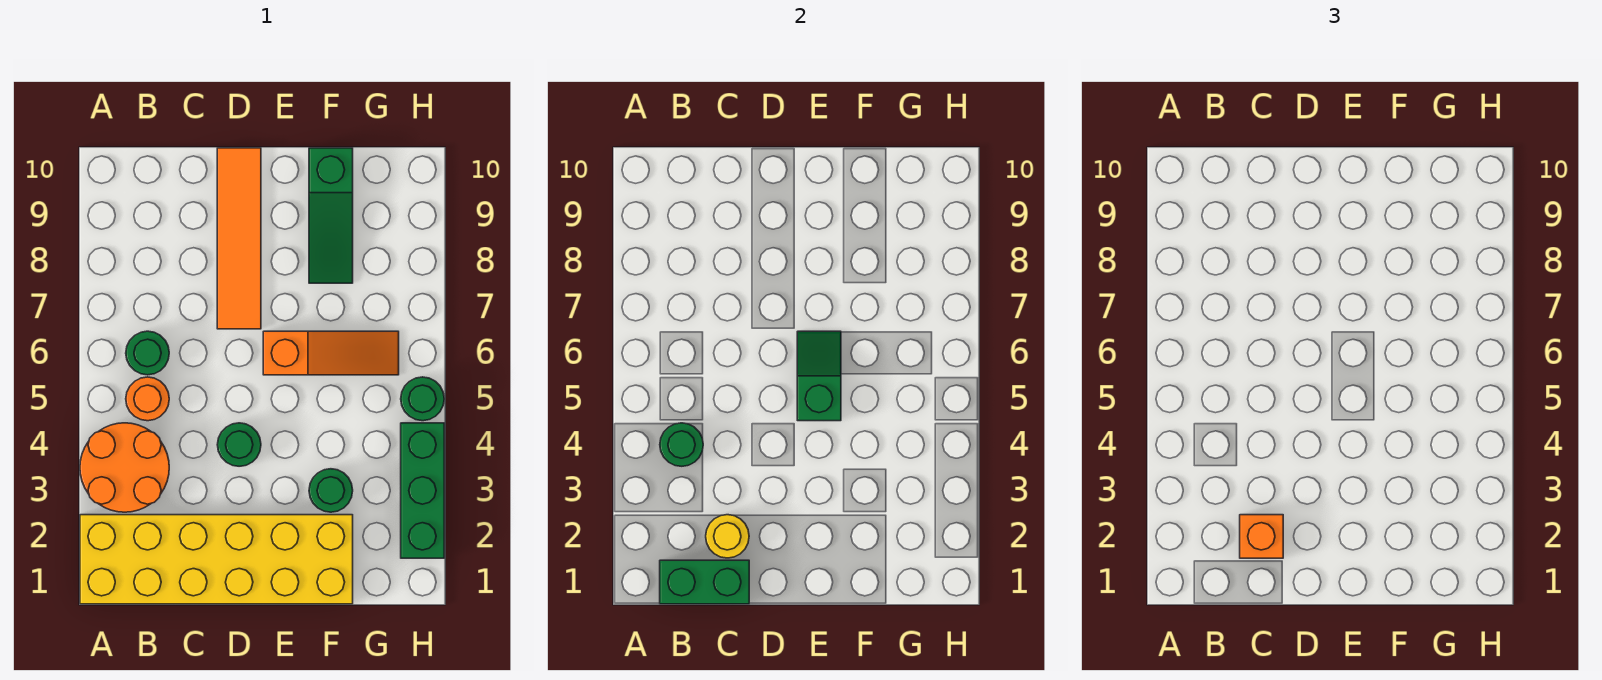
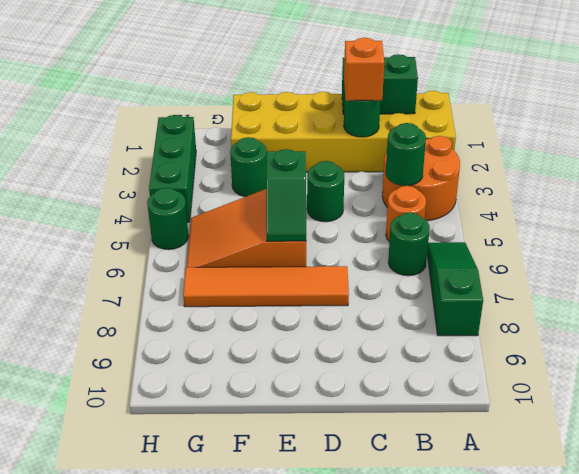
yellow round brick C2 level 2 -> green round brick C2 level 2
orange tile D7:D10 level 1 -> orange tile D7:G7 level 1
orange slope E6:G6 level 1 top E -> orange slope E5:G6 level 1 top E
green slope F8:F10 level 1 top 10 -> green slope A6:A8 level 1 top 8

